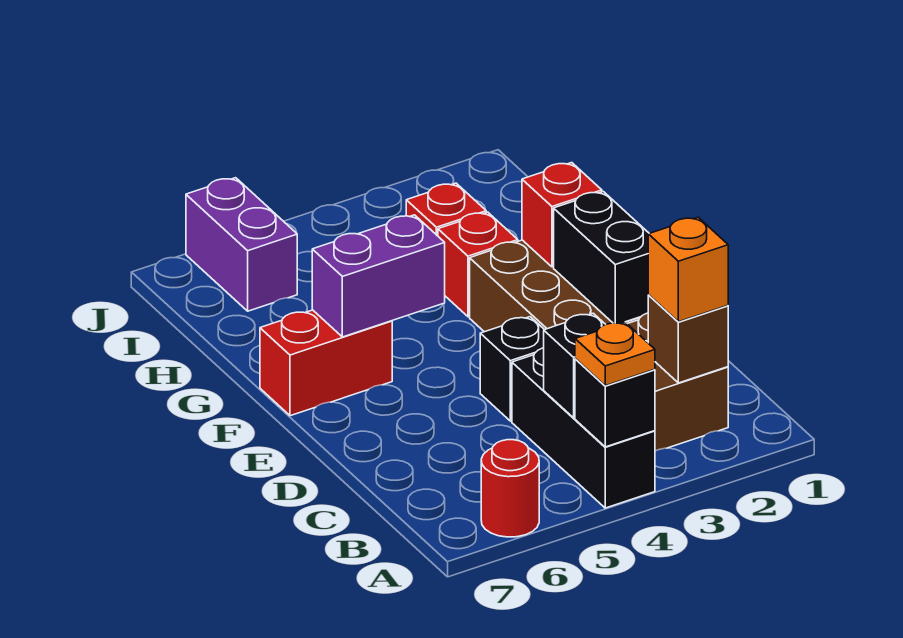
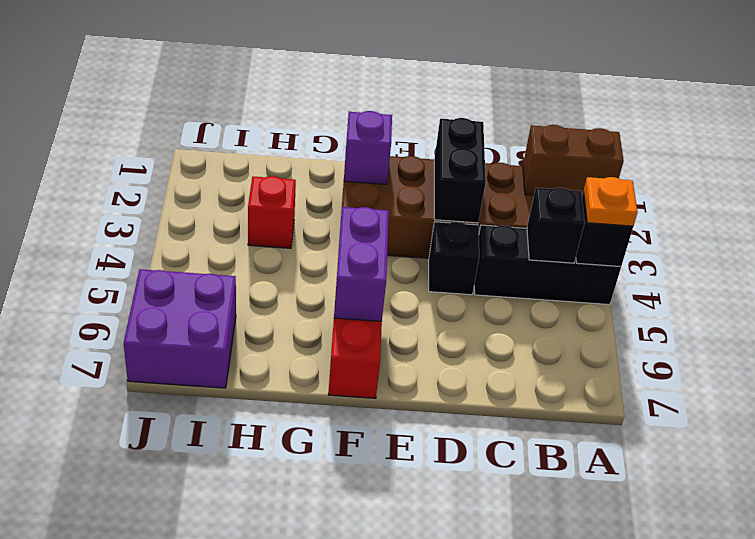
red round brick A6 level 1 -> none
brown brick B2 level 2 -> brown brick A2:B2 level 2
orange brick B2 level 3 -> none
black brick D2:E2 level 2 -> black brick D2:D3 level 2
red brick F2 level 2 -> purple brick F2 level 2
red brick G3 level 1 -> none
purple brick I6:J6 level 1 -> purple brick I6:J7 level 1

